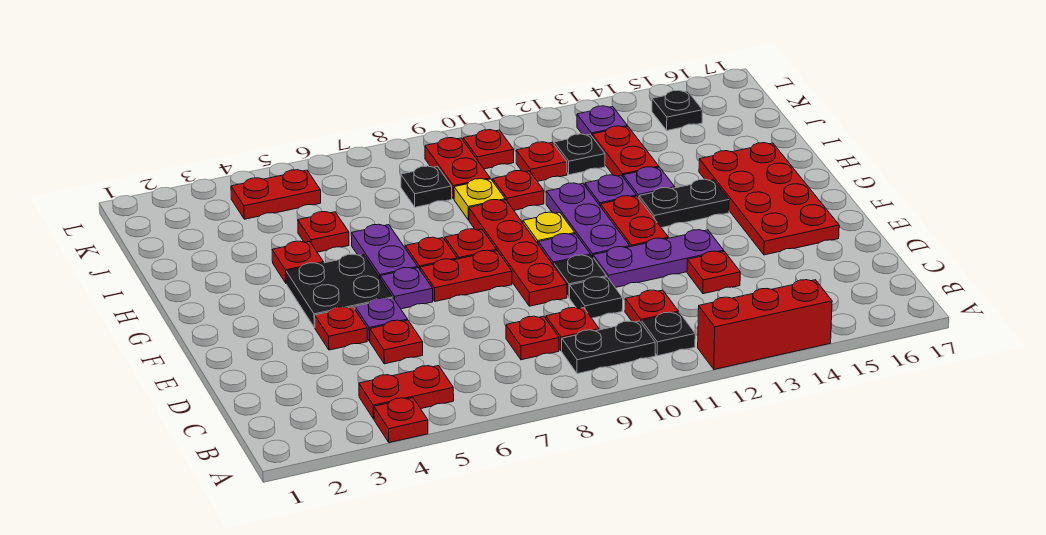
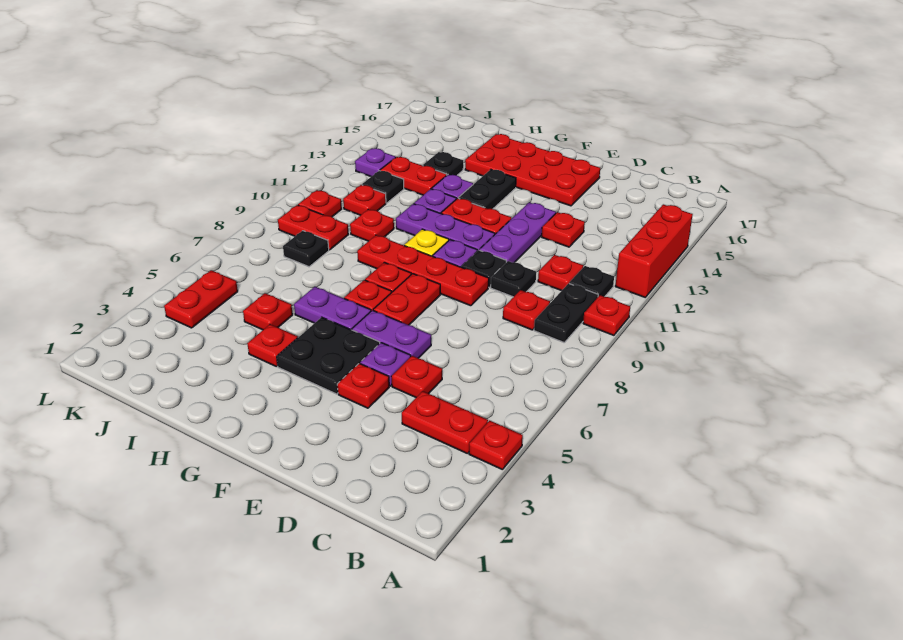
red plate B4:B5 level 1 -> red plate B4:C4 level 1
red plate C8 level 1 -> red plate A10 level 1
purple plate F6 level 1 -> purple plate E6:F6 level 1
yellow plate I9 level 1 -> none
black plate K15 level 1 -> black plate I14 level 1

